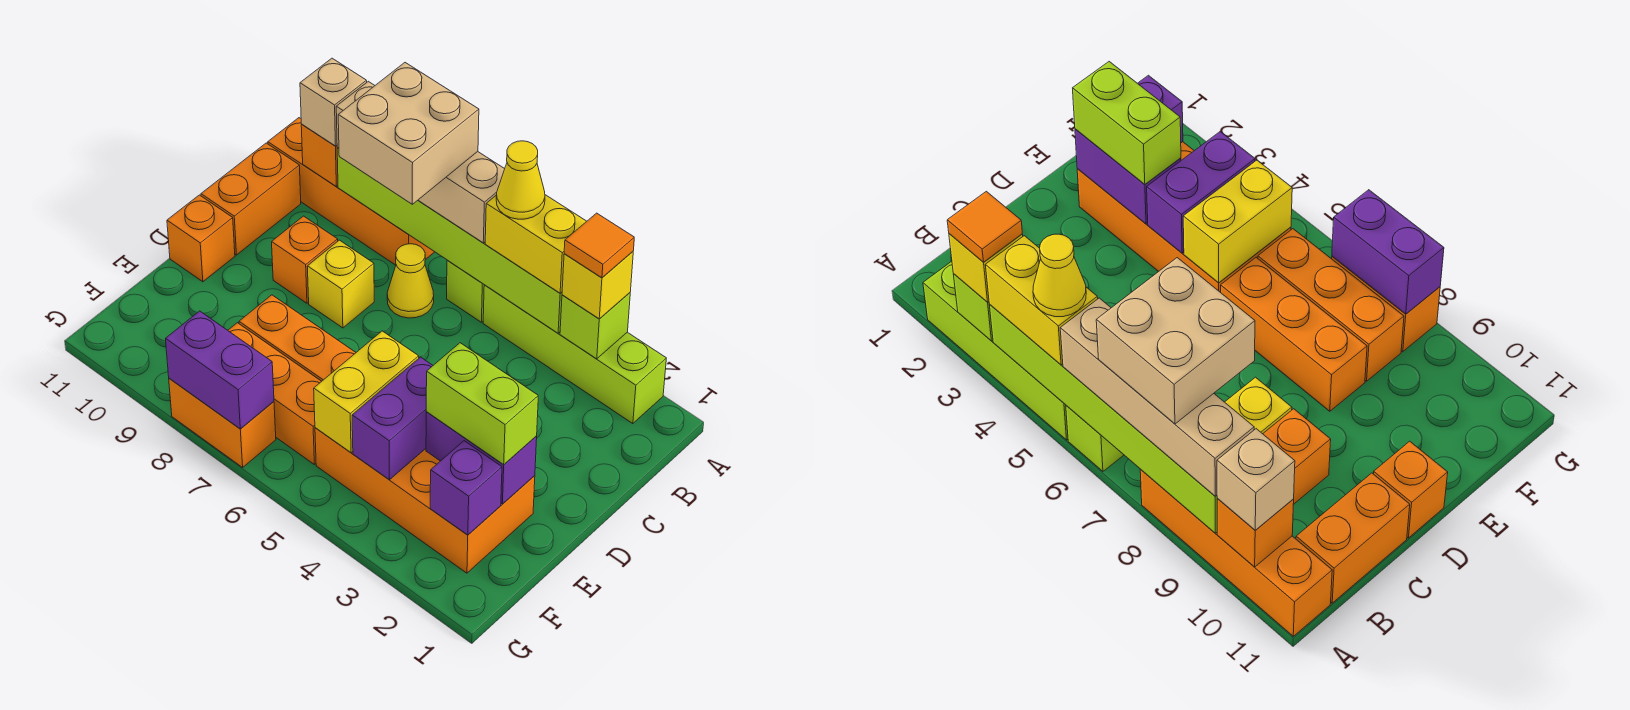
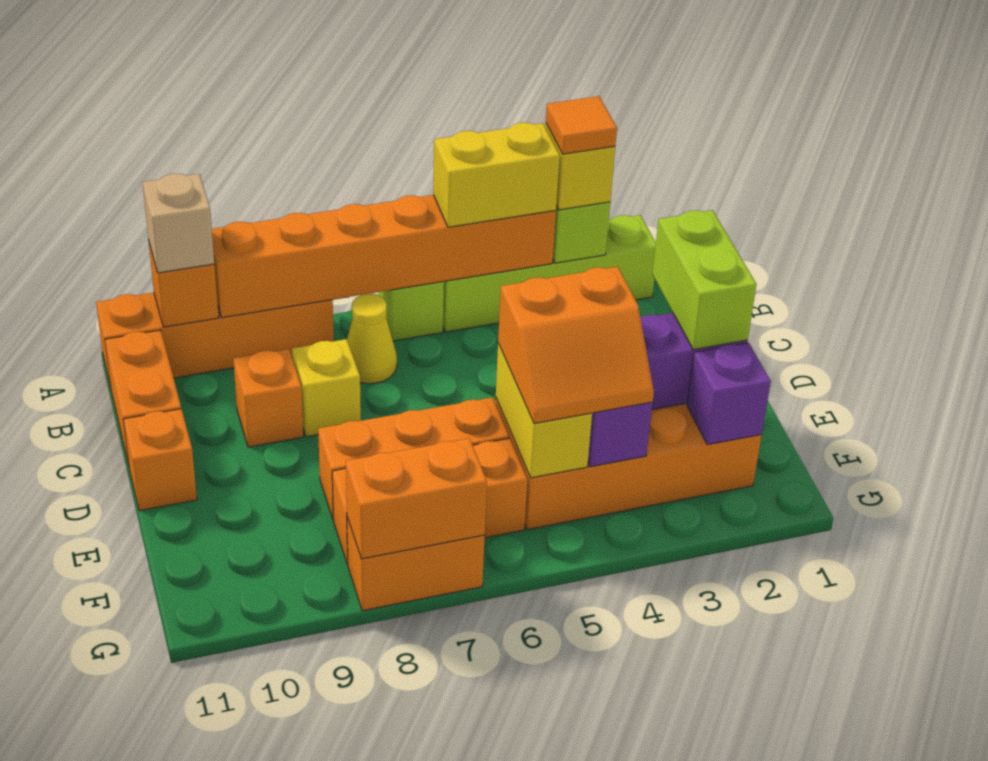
lime brick A4:A9 level 2 -> orange brick A4:A9 level 2
yellow cone A5 level 4 -> none
tan brick A6:A9 level 3 -> none
tan brick A7:B8 level 4 -> none
lime brick E2:E3 level 3 -> lime brick D2:E2 level 3
none -> orange slope E4:F5 level 3 top E
purple brick G7:G8 level 2 -> orange brick G7:G8 level 2

